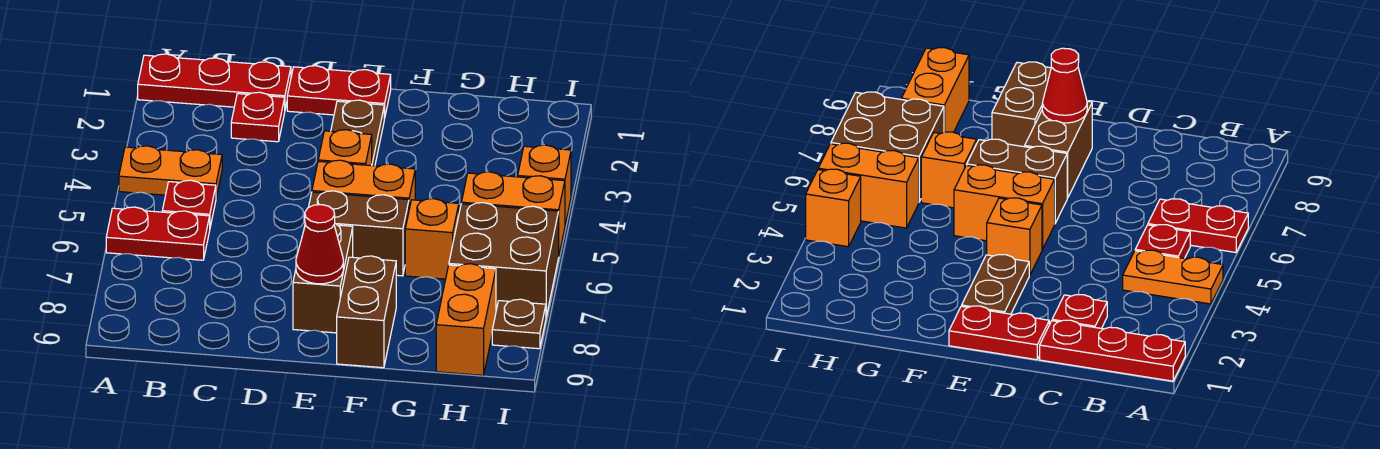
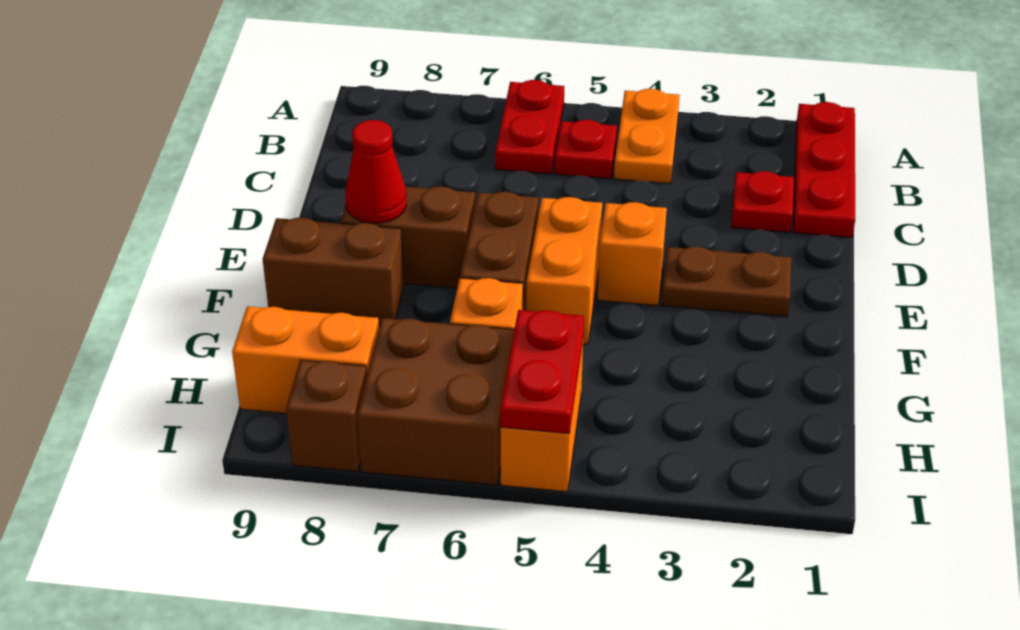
red plate D1:E1 level 1 -> red plate H5:I5 level 2
orange brick I4 level 1 -> none
brown plate I8 level 1 -> brown brick I8 level 1

